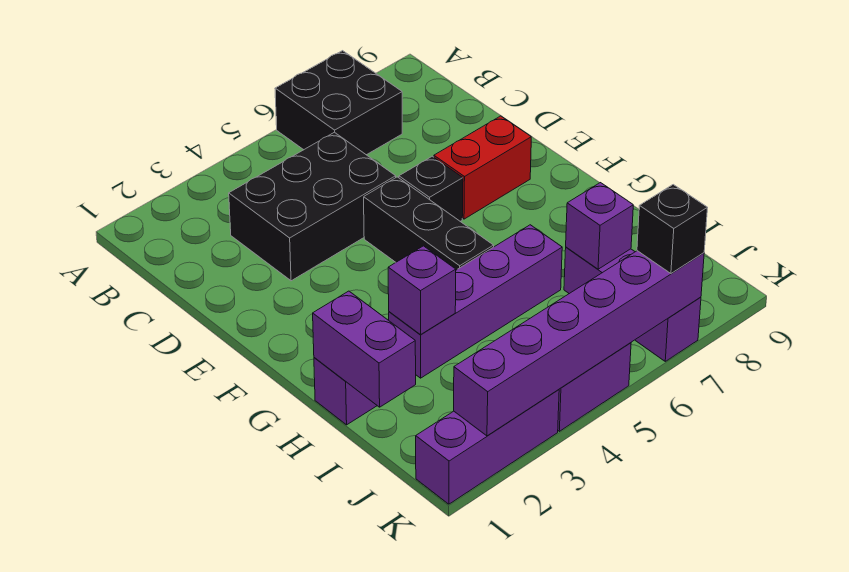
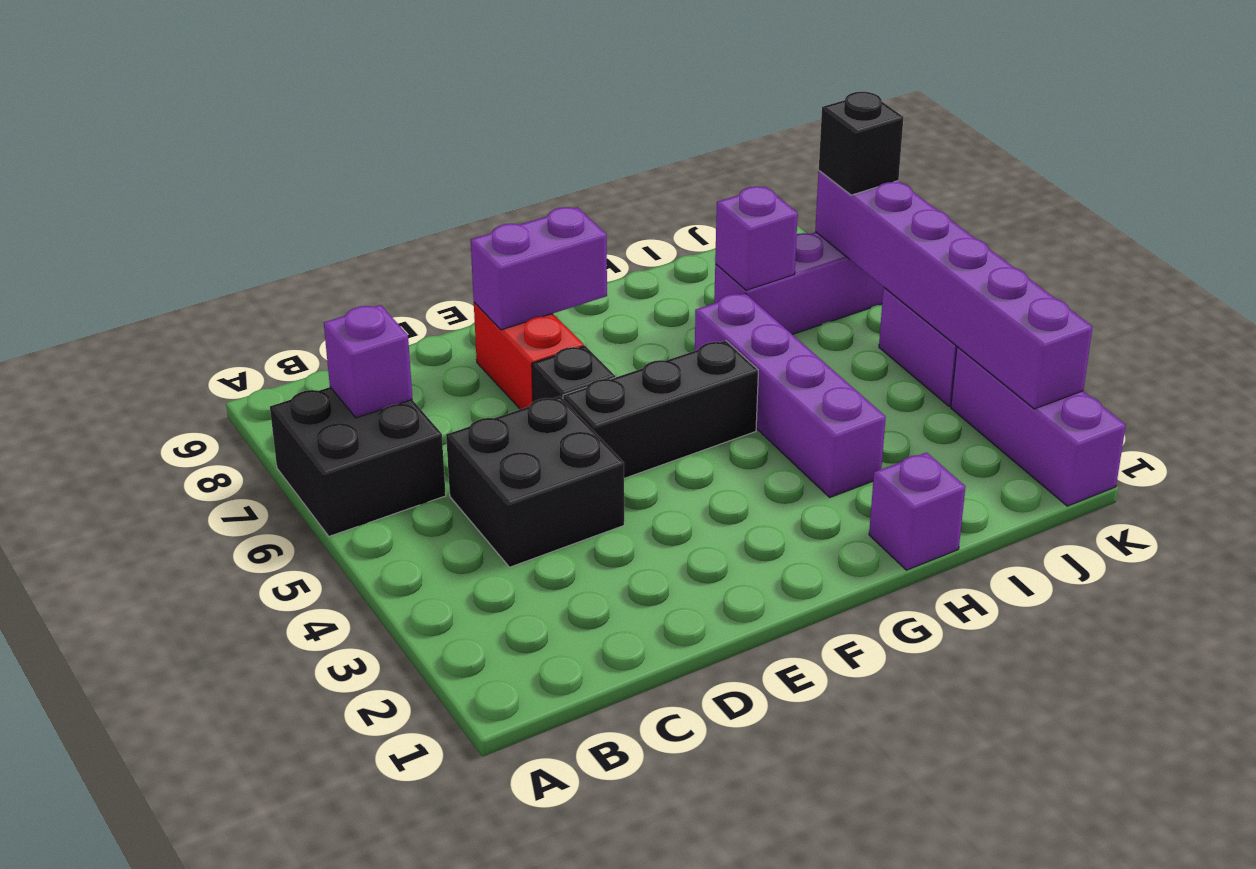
black brick C3:D5 level 1 -> black brick C4:D5 level 1
purple brick H1:I1 level 2 -> purple brick E8:F8 level 2
purple brick H3 level 2 -> purple brick B7 level 2

